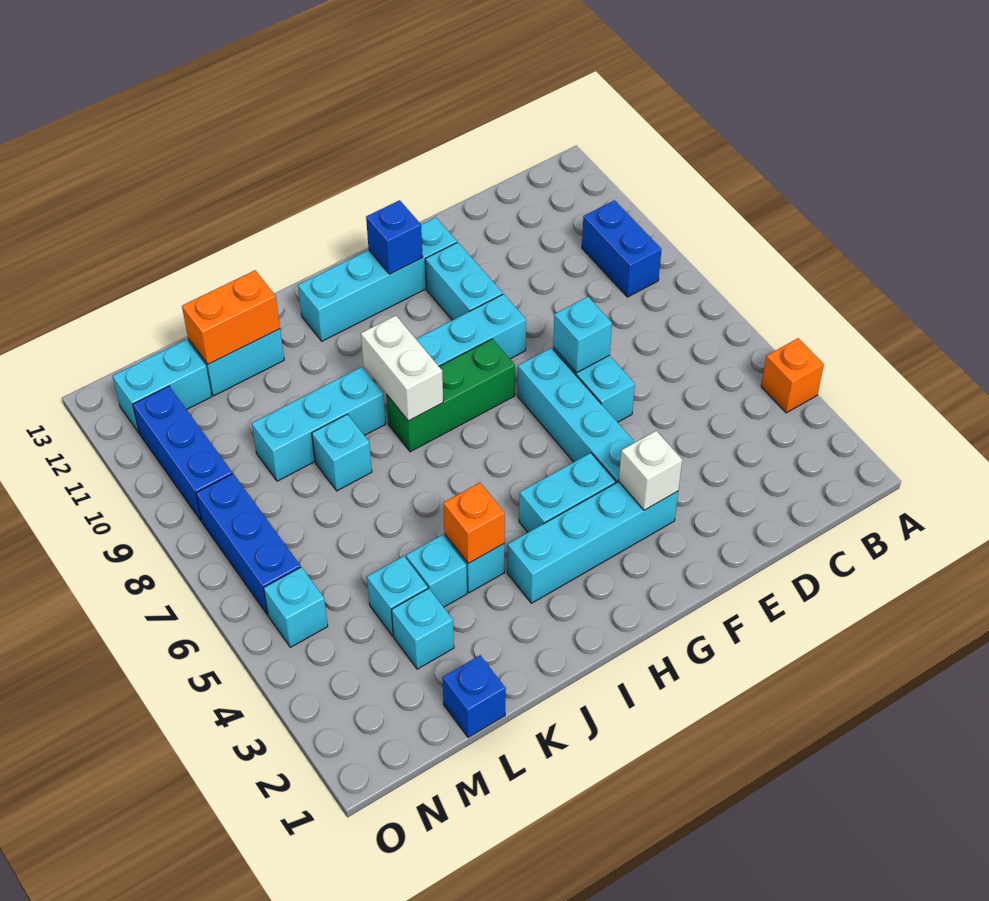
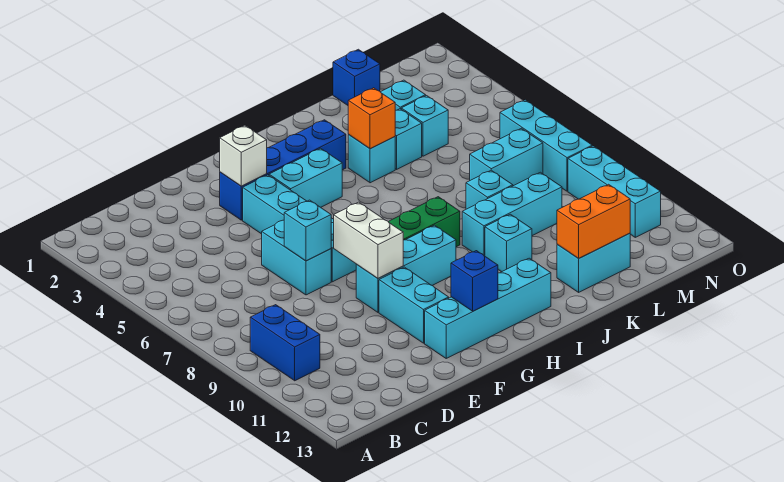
orange brick A4 level 1 -> none
cyan brick F3:I3 level 1 -> blue brick F3:I3 level 1
white brick I8:I9 level 2 -> white brick F8:F9 level 2
cyan brick M12:N12 level 1 -> cyan brick L7:M7 level 1
cyan brick N5 level 1 -> cyan brick J10 level 1
blue brick N6:N8 level 1 -> cyan brick N6:N8 level 1
blue brick N9:N11 level 1 -> cyan brick N9:N11 level 1

